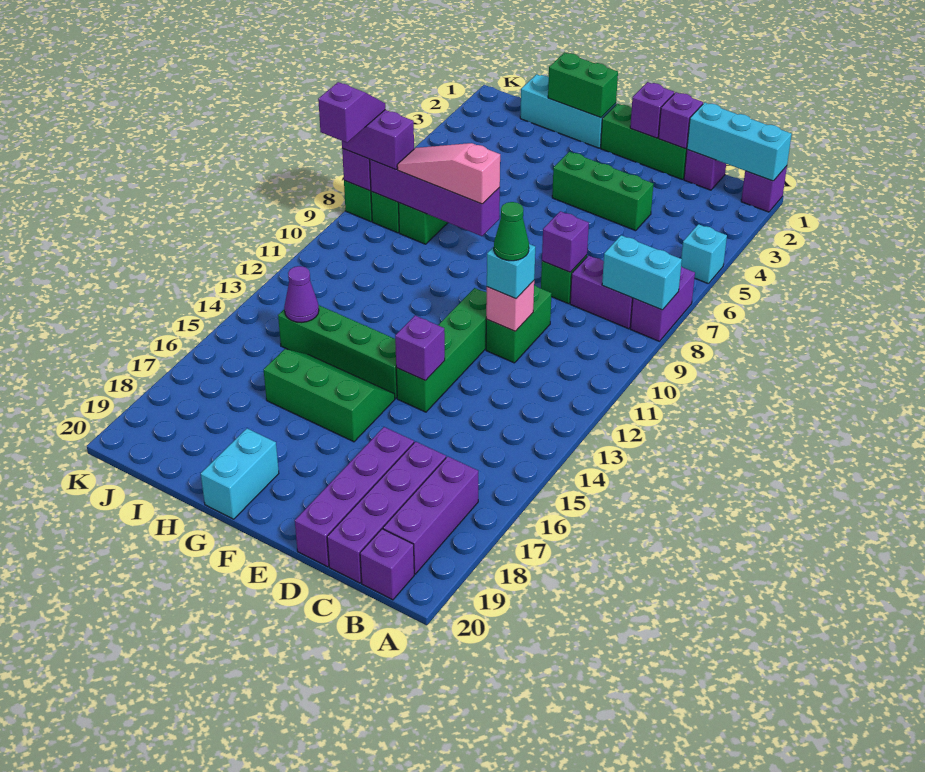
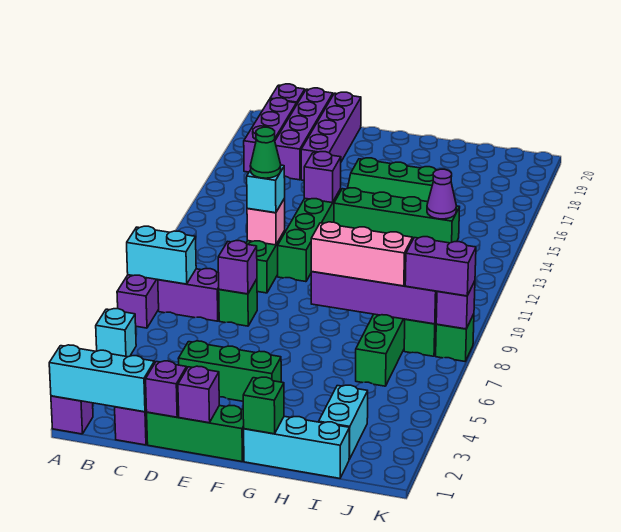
green brick G1:H1 level 2 -> green brick G1 level 2
pink slope G8:I8 level 3 top G -> pink brick G8:I8 level 3
cyan brick G19:G20 level 1 -> cyan brick I2:I3 level 1
purple slope K8:K9 level 4 top 9 -> none

